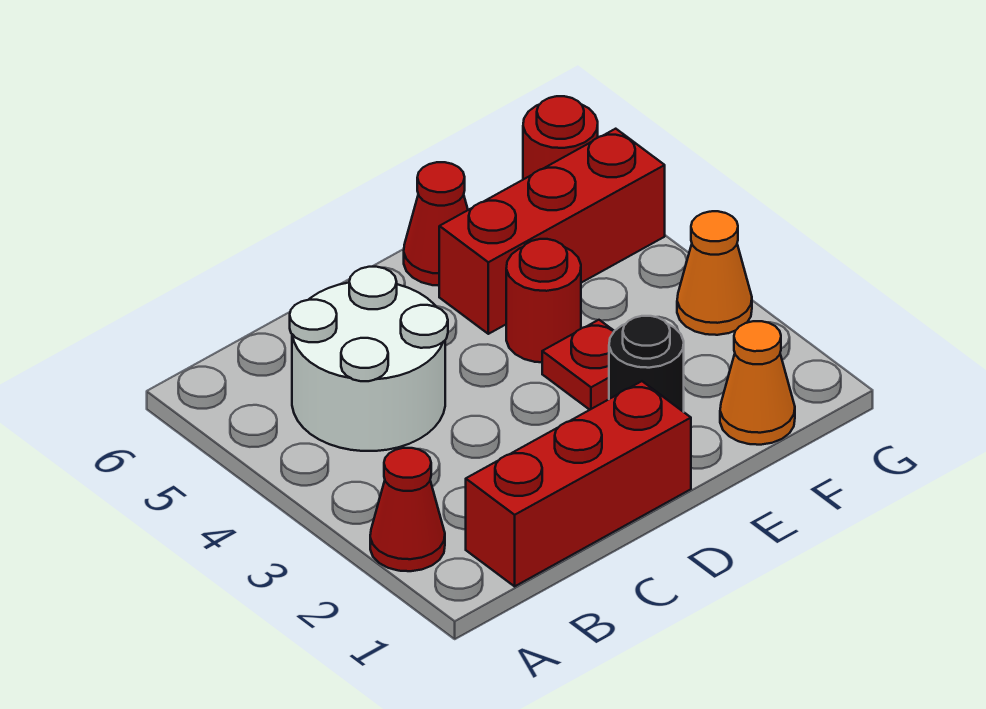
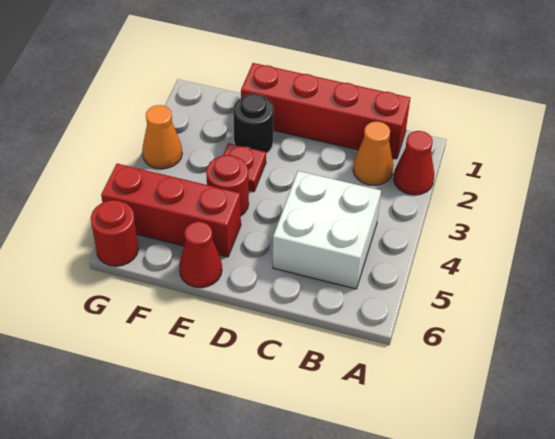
red brick B1:D1 level 1 -> red brick B1:E1 level 1
white round brick B4:C5 level 1 -> white brick B4:C5 level 1
orange cone F1 level 1 -> orange cone B2 level 1

